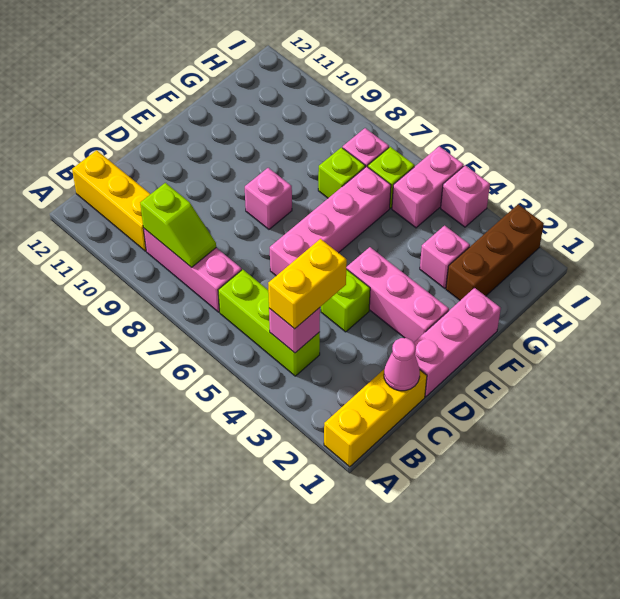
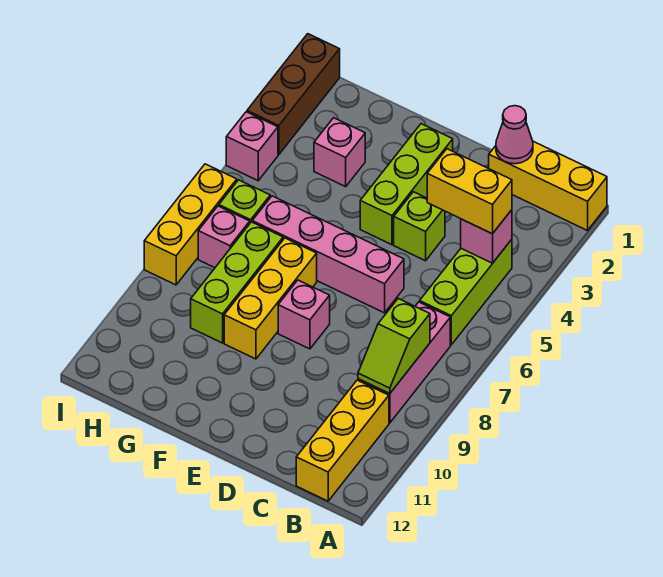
lime slope B8:B9 level 2 top 9 -> lime slope B8:B9 level 2 top 8
pink brick D1:F1 level 1 -> none
pink brick E2:E4 level 1 -> lime brick E2:E4 level 1
none -> yellow brick F7:F9 level 1
brown brick G2:I2 level 1 -> brown brick I1:I3 level 1
lime brick G7 level 1 -> lime brick G7:G9 level 1
pink brick H5:I5 level 1 -> none
none -> yellow brick I6:I8 level 1

